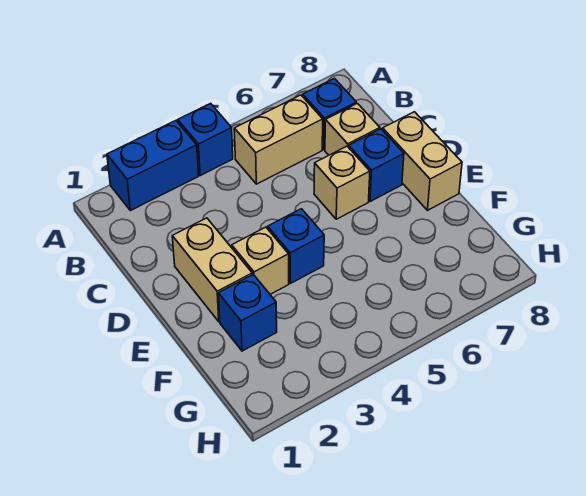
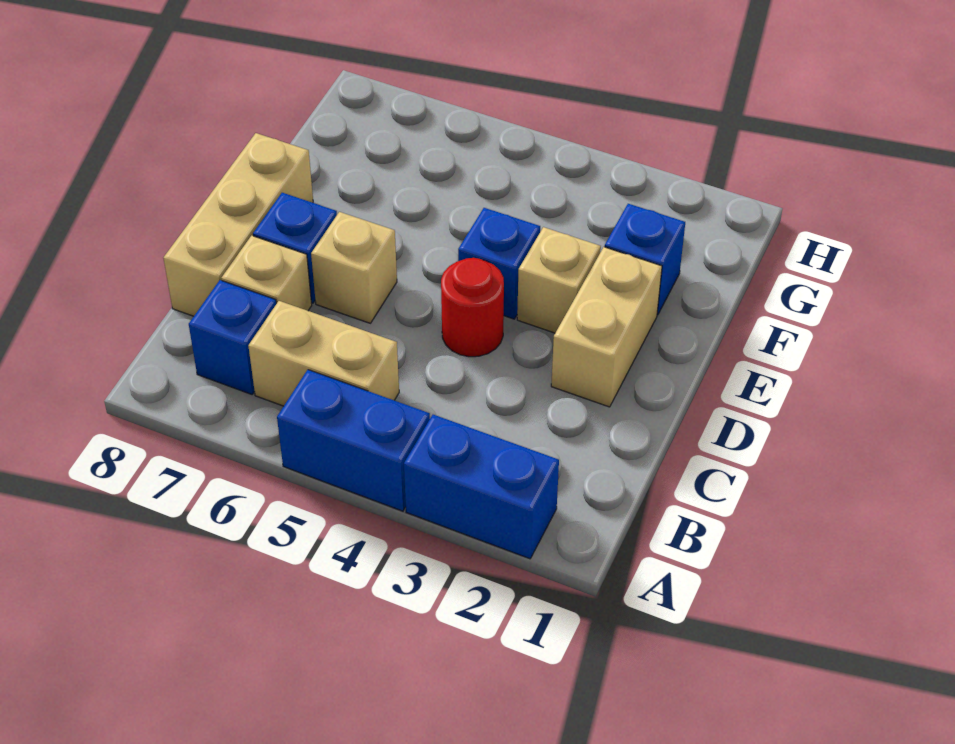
blue brick A4 level 1 -> blue brick A4:A5 level 1
none -> red round brick D4 level 1
tan brick D8:E8 level 1 -> tan brick C8:E8 level 1

